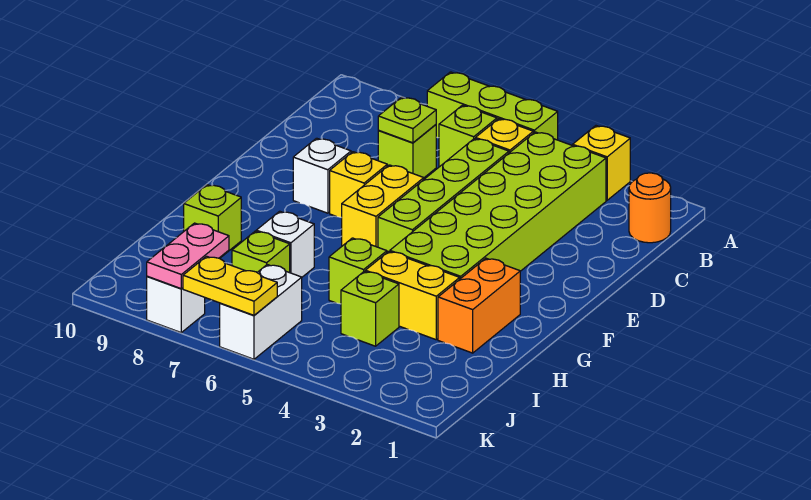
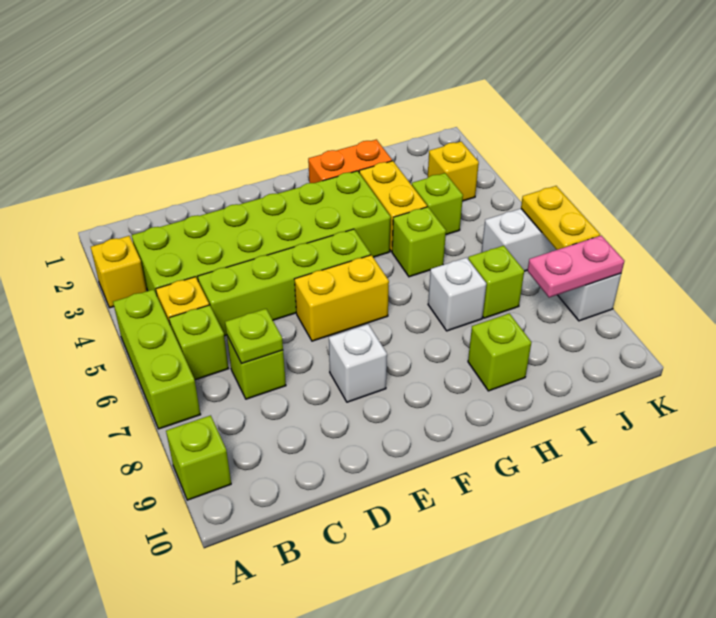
none -> lime brick A9 level 1
orange round brick B1 level 1 -> none
yellow brick E7 level 1 -> yellow brick J3 level 1

